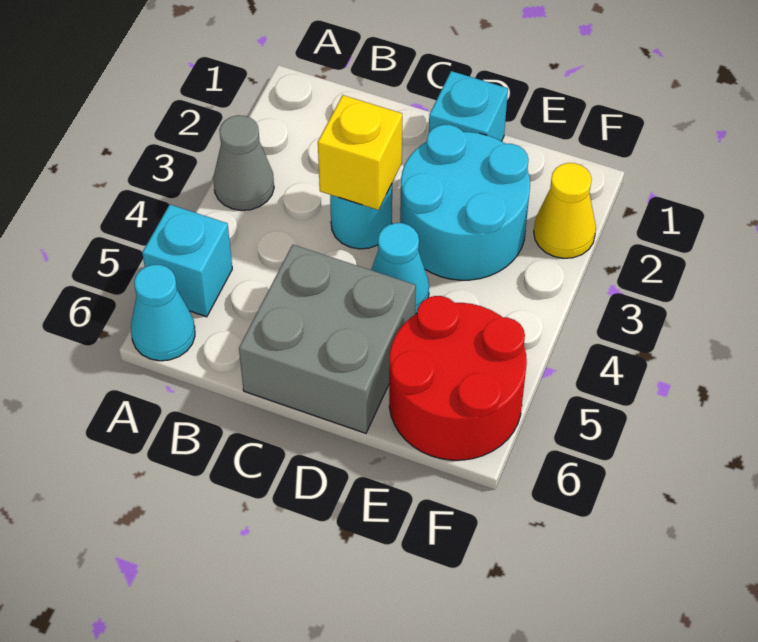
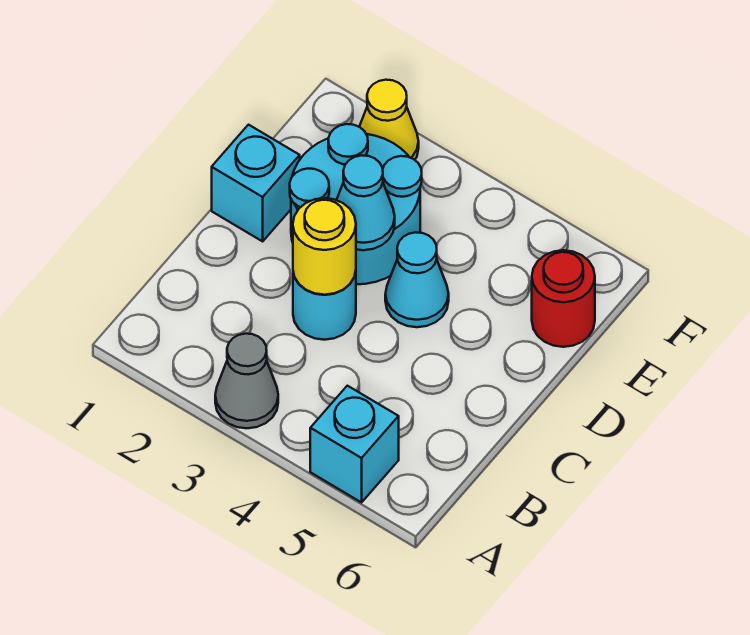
cyan cone A6 level 1 -> cyan cone D3 level 2
yellow brick C3 level 2 -> yellow round brick C3 level 2
grey brick C5:D6 level 1 -> none
red round brick E5:F6 level 1 -> red round brick E6 level 1

